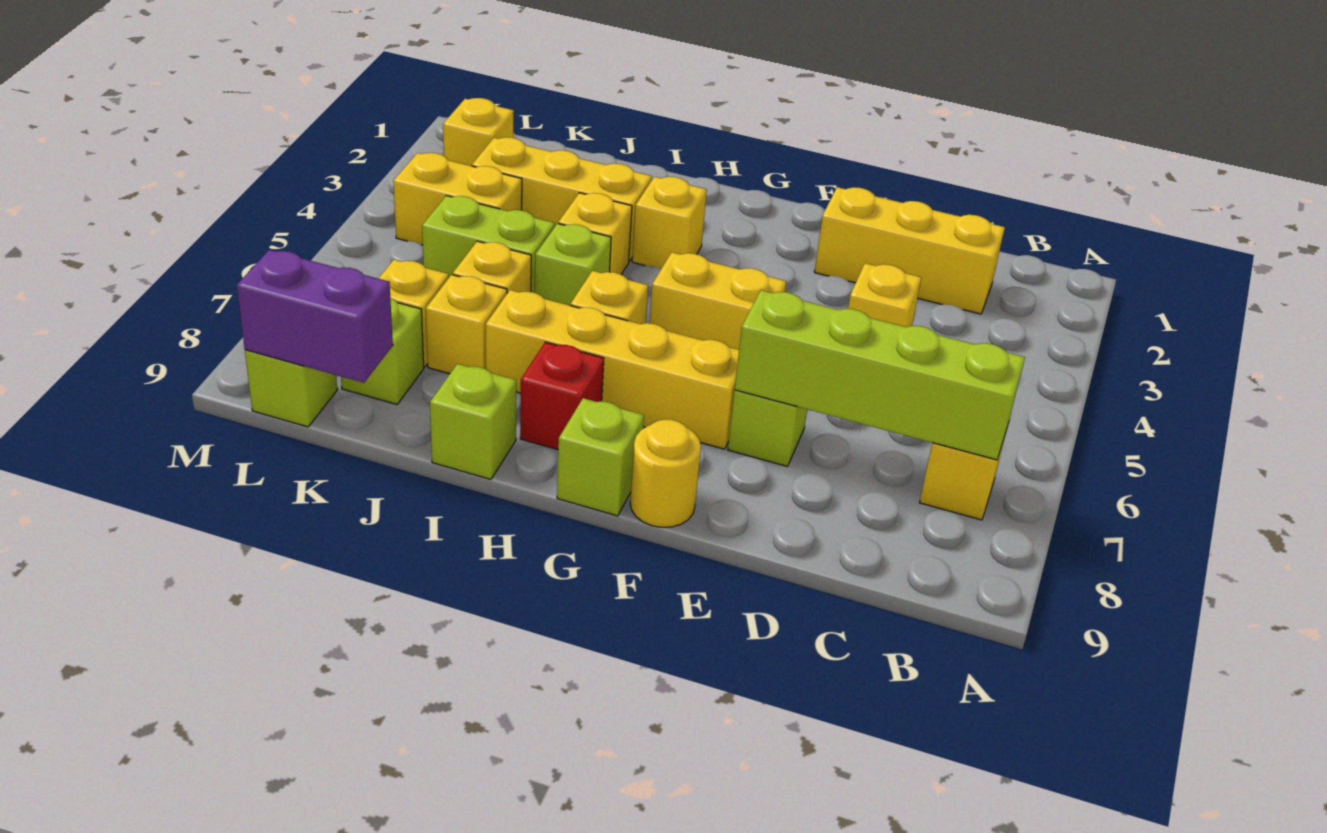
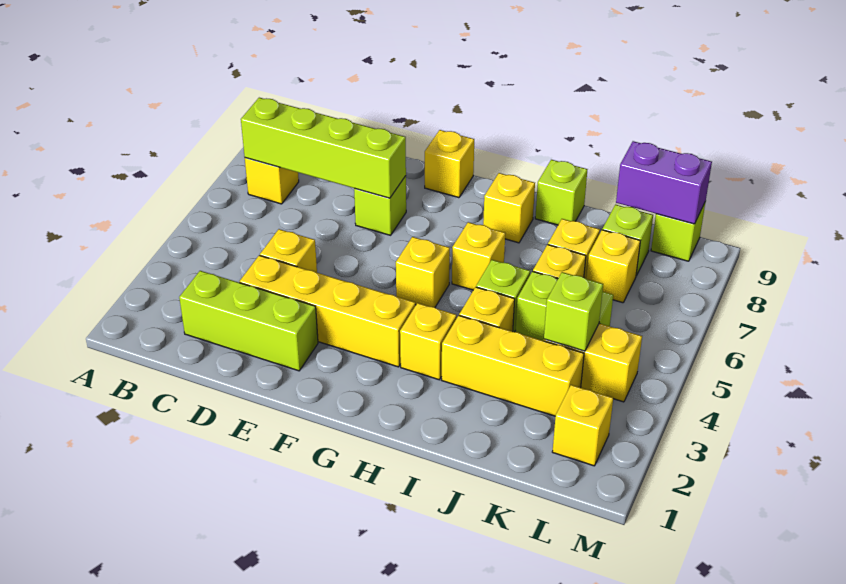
yellow brick C2:E2 level 1 -> lime brick C2:E2 level 1
yellow brick F5:G5 level 1 -> yellow brick G5 level 1
yellow brick F7:I7 level 1 -> yellow brick D3:G3 level 1
yellow round brick F9 level 1 -> yellow brick F9 level 1
lime brick G9 level 1 -> lime brick K4 level 2
red brick H8 level 1 -> yellow brick H8 level 1

